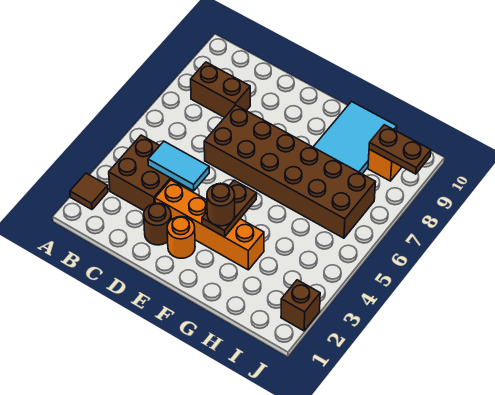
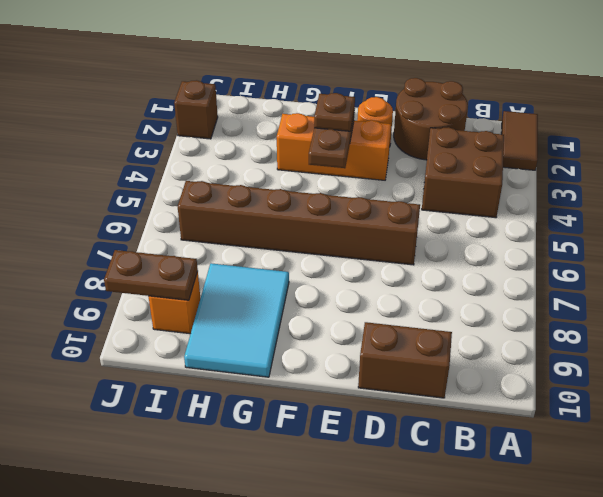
brown tile A2 level 1 -> brown tile A1:A2 level 1
brown brick B8:C8 level 1 -> brown brick C10:D10 level 1
cyan tile C4:D4 level 2 -> none
brown round brick D2 level 1 -> brown round brick C1:D2 level 1
orange brick D3:G3 level 1 -> orange brick E3:G3 level 1
brown brick D6:I7 level 1 -> brown brick D6:I6 level 1
brown round brick F3 level 3 -> brown plate F3 level 3

